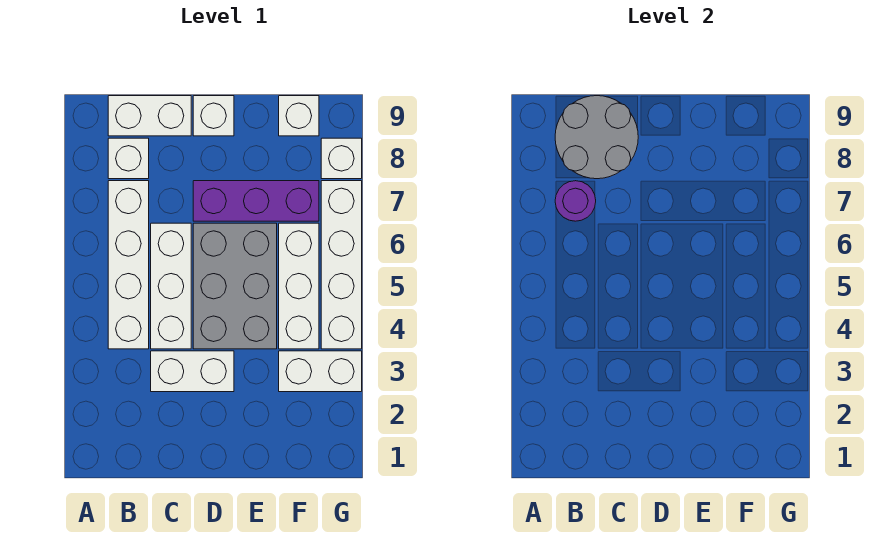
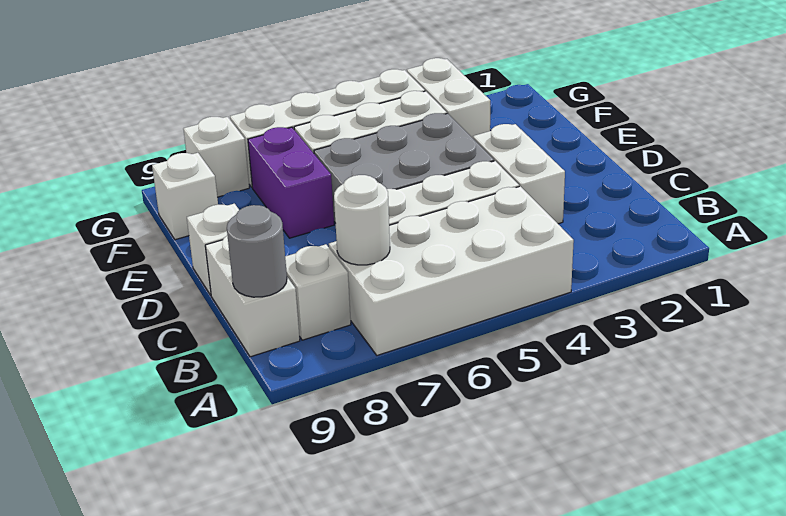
white brick B4:B7 level 1 -> white brick A4:B7 level 1
purple round brick B7 level 2 -> white round brick B7 level 2
grey round brick B8:C9 level 2 -> grey round brick B9 level 2
purple brick D7:F7 level 1 -> purple brick E7:F7 level 1

